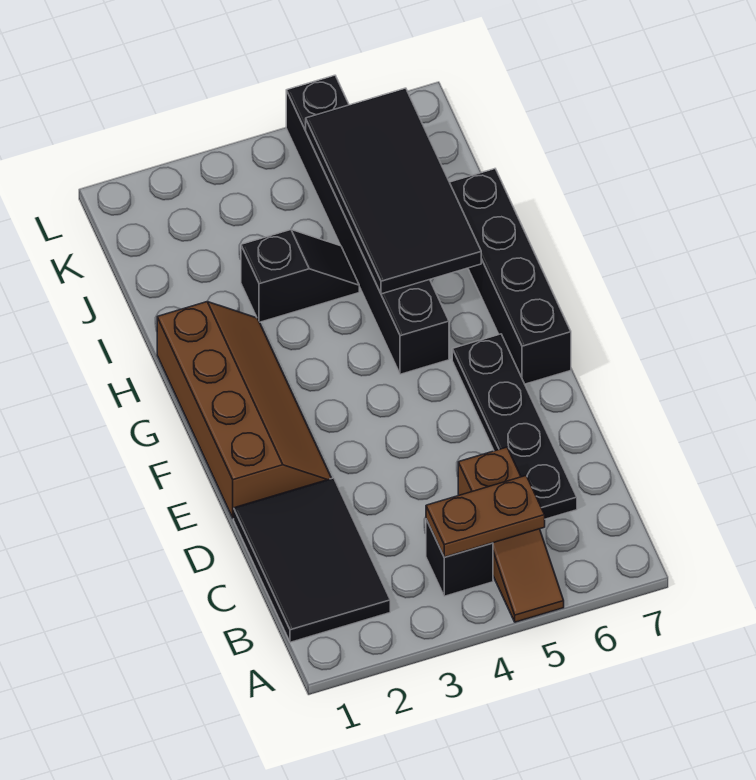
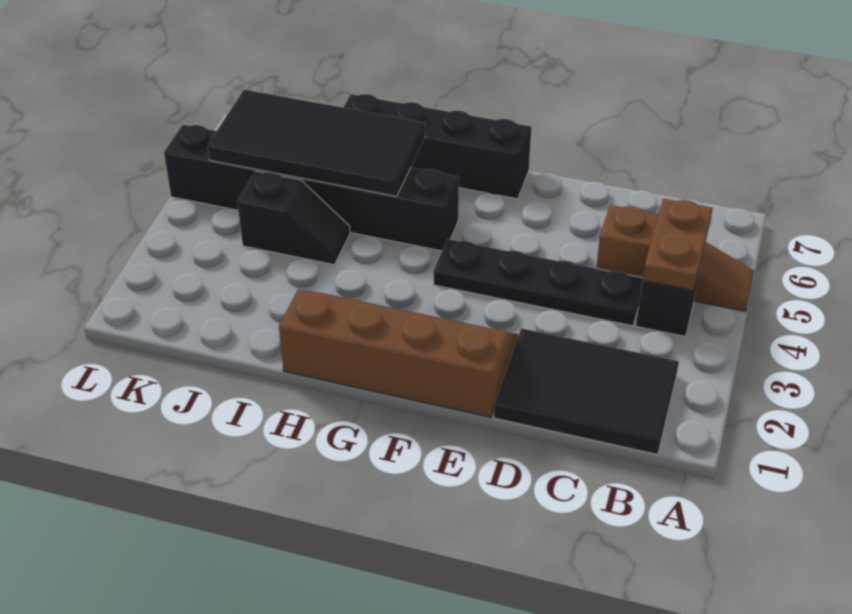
black plate C6:F6 level 1 -> black plate C4:F4 level 1
black slope I3:I4 level 1 top 3 -> black slope I4:J4 level 1 top J

